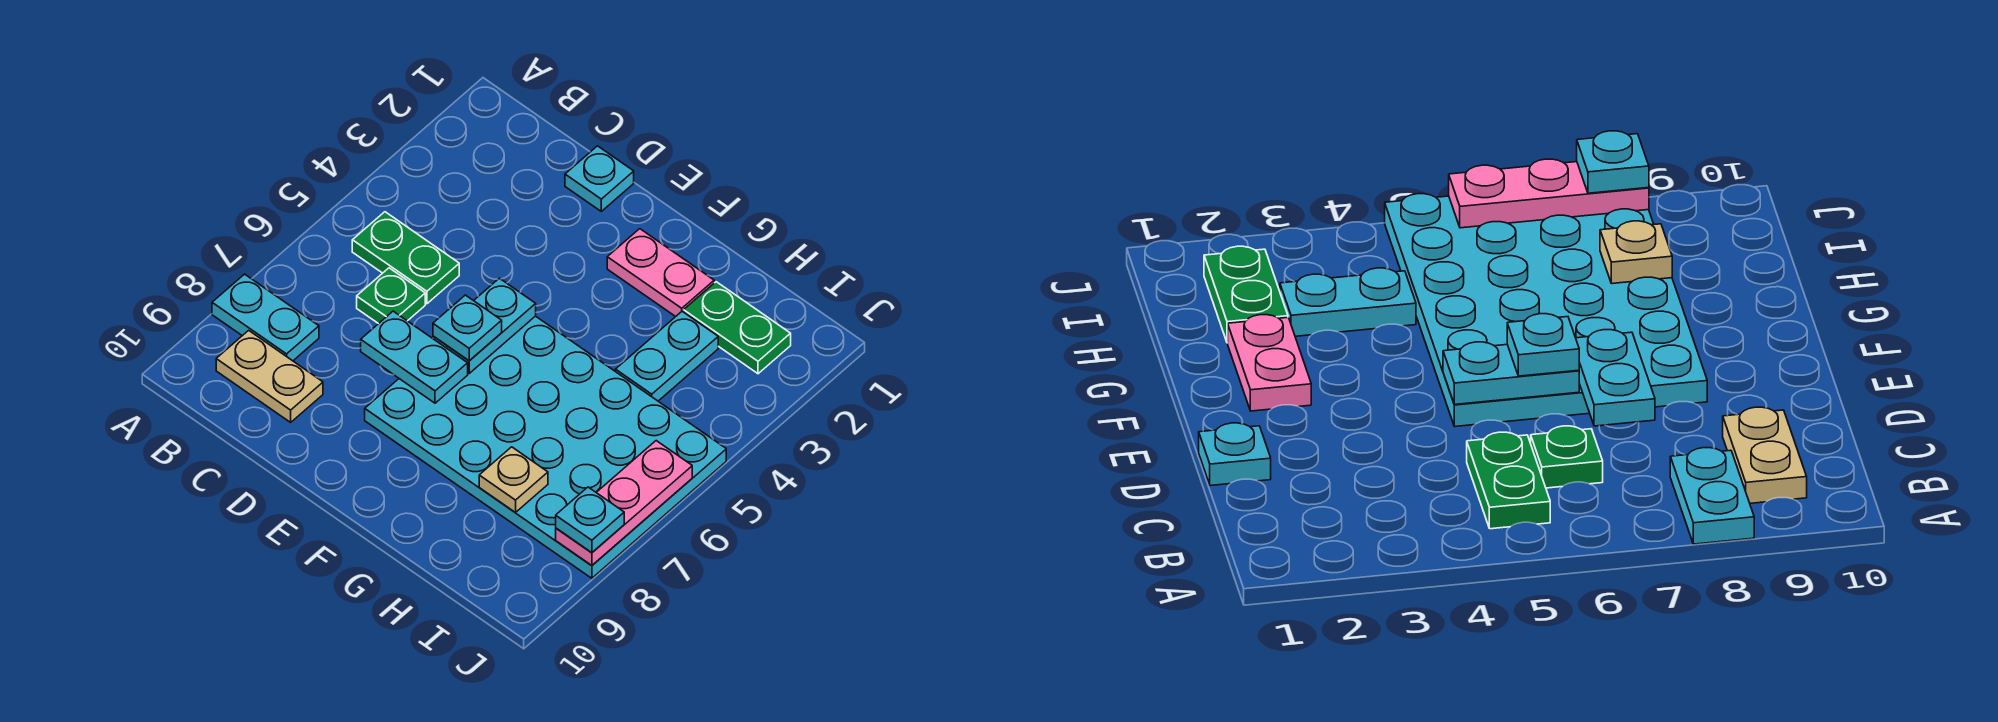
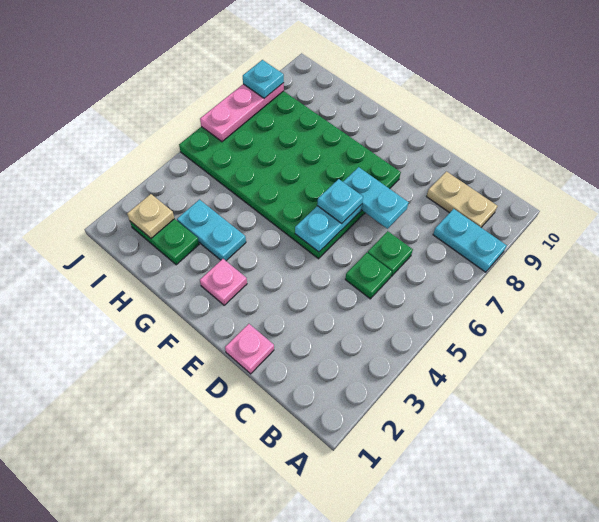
green plate B5:C5 level 1 -> green plate C5 level 1
cyan plate D1 level 1 -> pink plate D1 level 1
cyan plate E5:J8 level 1 -> green plate E5:J8 level 1
pink plate F2:G2 level 1 -> pink plate F2 level 1
cyan plate H3:H4 level 1 -> cyan plate G3:H3 level 1
tan plate H8 level 2 -> tan plate I2 level 2

